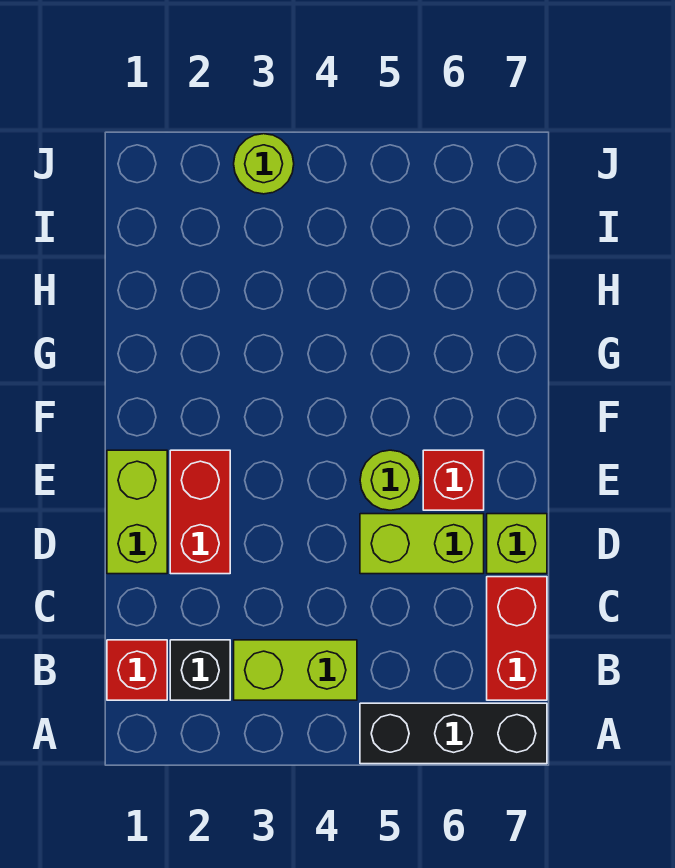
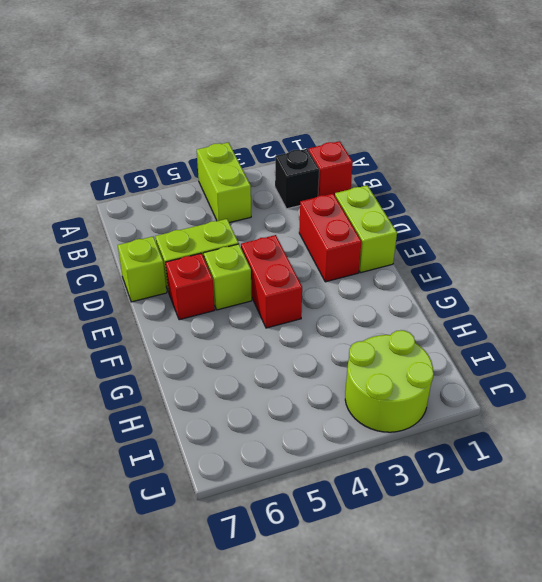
black brick A5:A7 level 1 -> none
lime brick B3:B4 level 1 -> lime brick A4:B4 level 1
red brick B7:C7 level 1 -> red brick E4:F4 level 1
lime round brick E5 level 1 -> lime brick E5 level 1
lime round brick J3 level 1 -> lime round brick I2:J3 level 1

